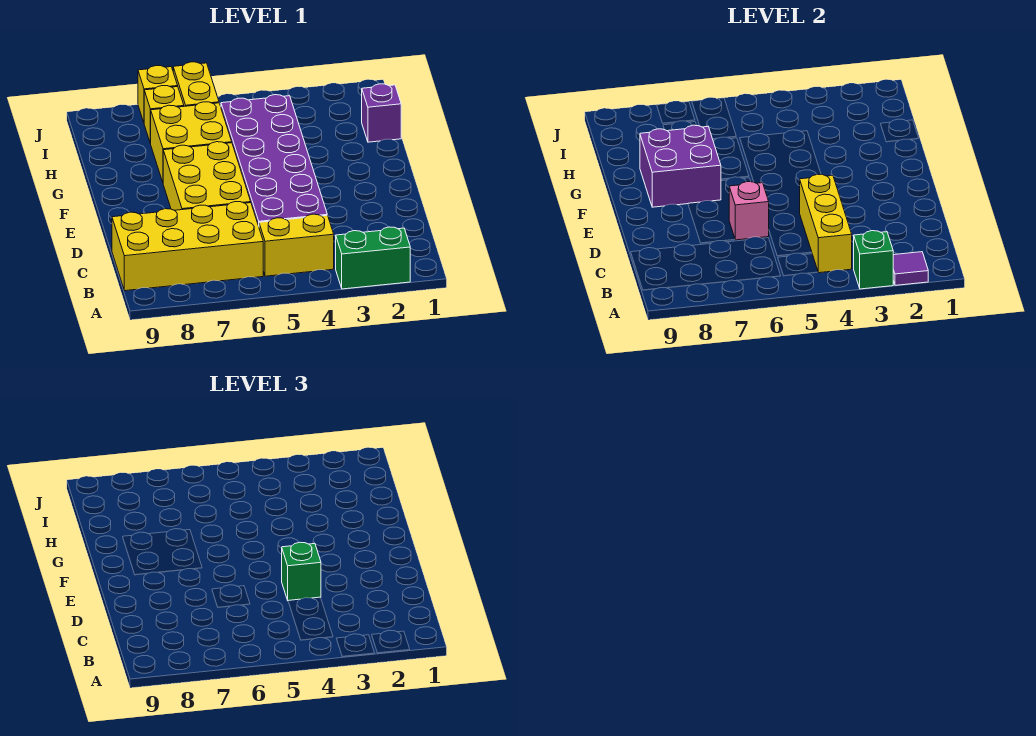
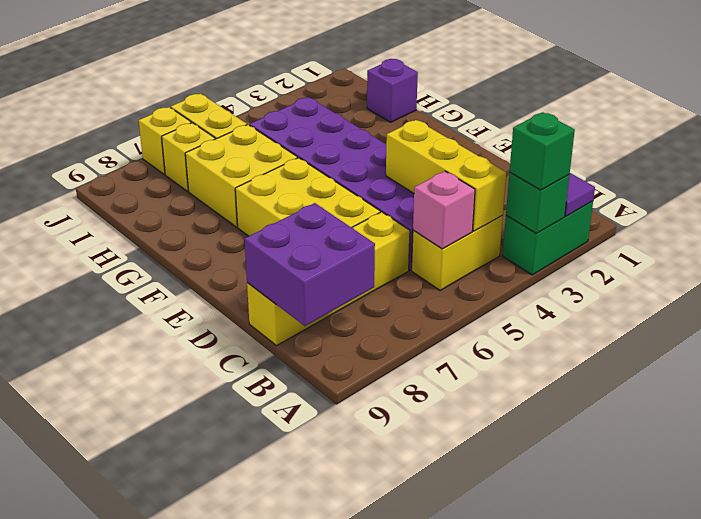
yellow brick B6:C9 level 1 -> yellow brick C6:C9 level 1
green brick D4 level 3 -> green brick A3 level 3
pink brick D6 level 2 -> pink brick B5 level 2
purple brick F7:G8 level 2 -> purple brick B8:C9 level 2

